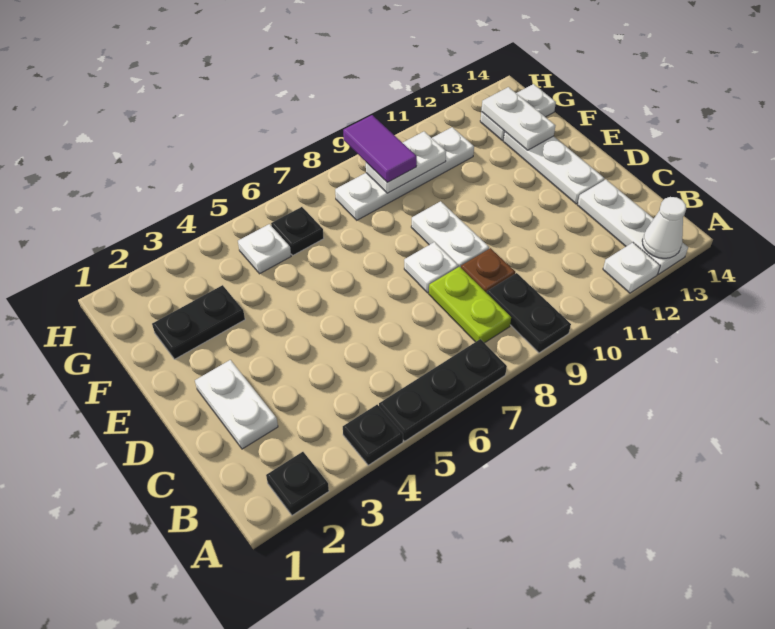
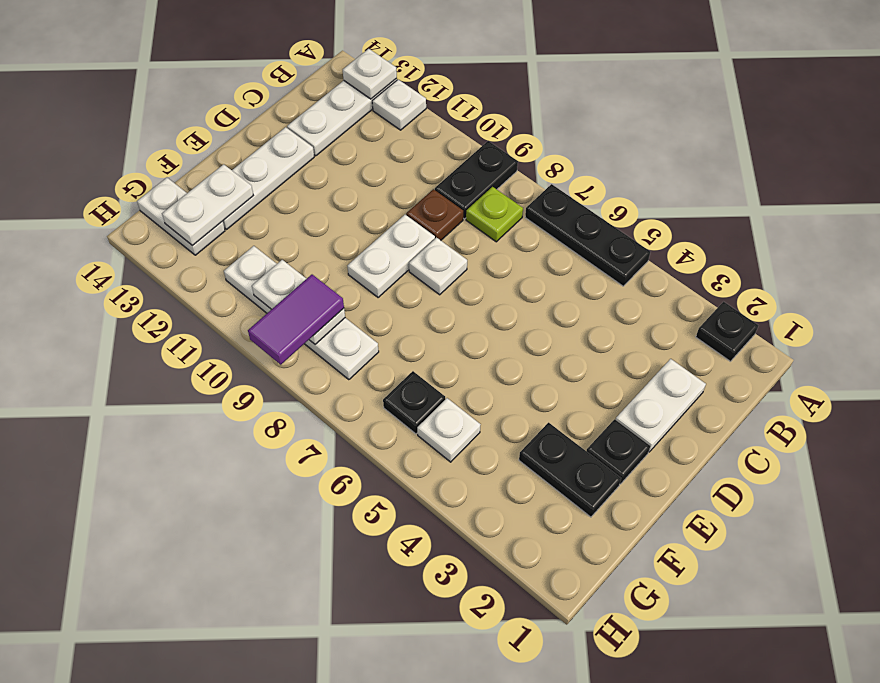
black plate A4 level 1 -> black plate E2 level 1
white cone A13 level 2 -> white plate A13 level 2
lime plate B8:C8 level 1 -> lime plate B8 level 1

